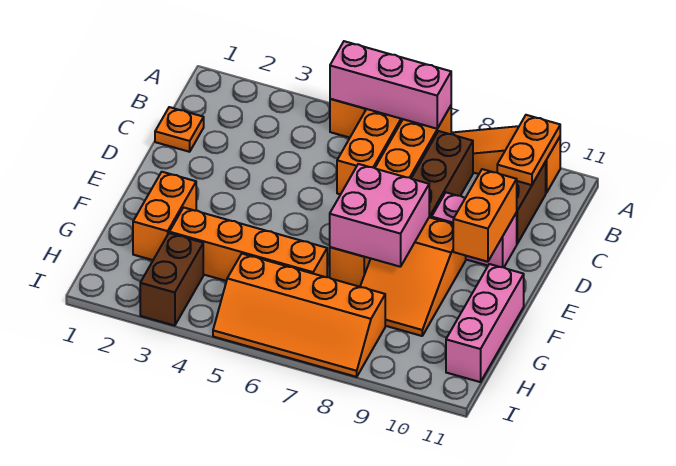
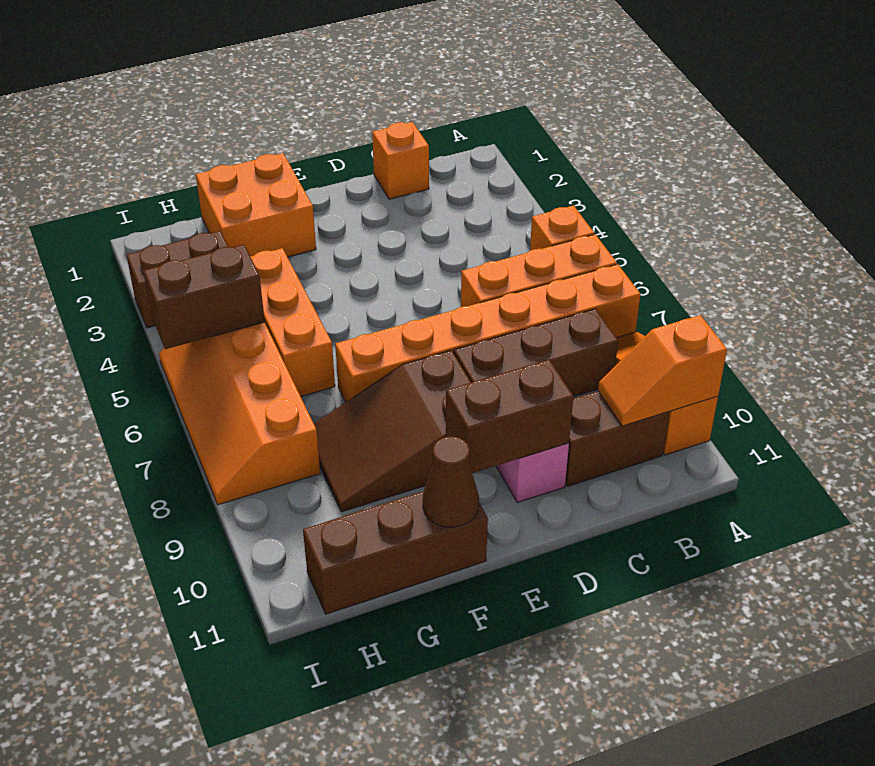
pink brick A5:A7 level 2 -> none
orange plate A10:B10 level 2 -> orange slope A10:B10 level 2 top A
orange plate C1 level 1 -> orange brick C1 level 1
orange brick D10:E10 level 2 -> brown brick D10:E10 level 2
pink brick E7:F8 level 2 -> none
orange slope E8:G9 level 1 top E -> brown slope E8:G9 level 1 top E
orange brick F2:G2 level 1 -> orange brick F1:G2 level 1
pink brick F11:H11 level 1 -> brown brick F11:H11 level 1
none -> brown cone F11 level 2
orange brick G3:G6 level 1 -> orange brick G4:G6 level 1
none -> brown brick H5:I5 level 2

